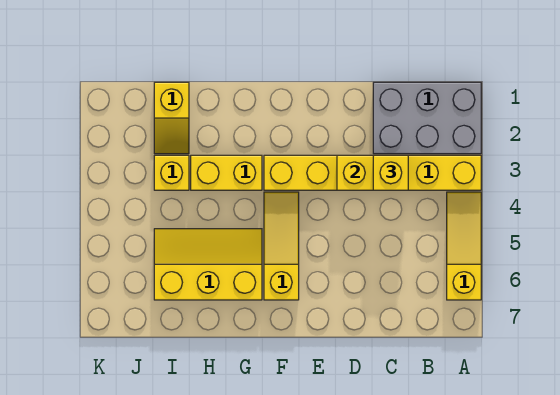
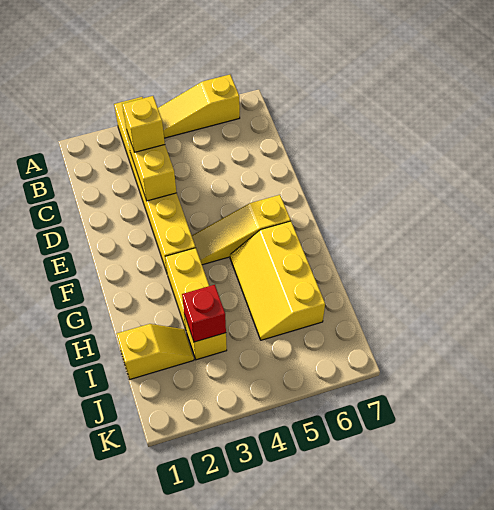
grey brick A1:C2 level 1 -> none
none -> red brick I3 level 2

